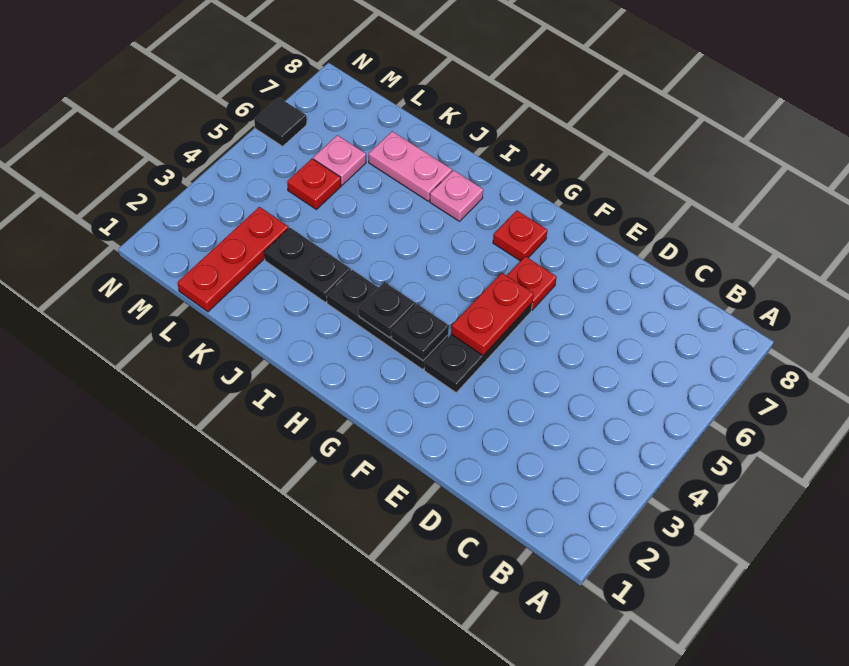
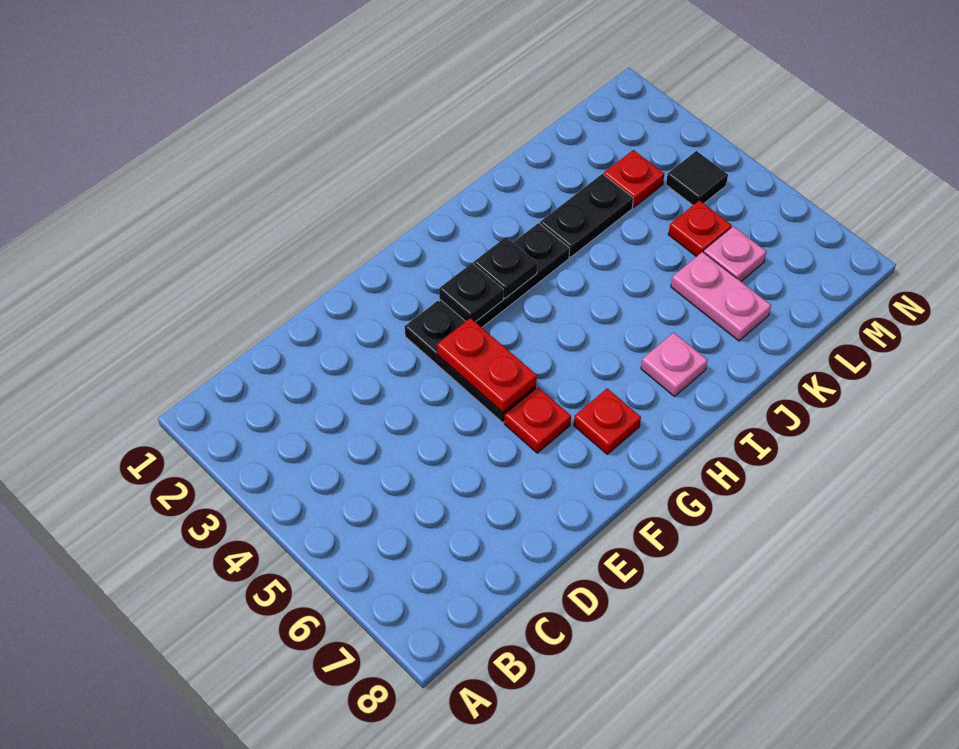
pink plate J7:K7 level 1 -> pink plate K6:K7 level 1
red plate L1:L3 level 1 -> red plate L3 level 1
black tile N6 level 1 -> black tile M4 level 1

